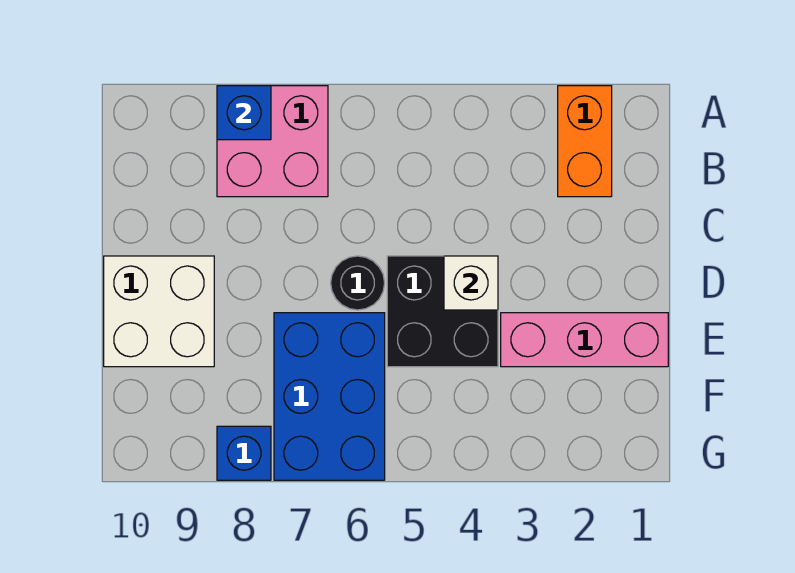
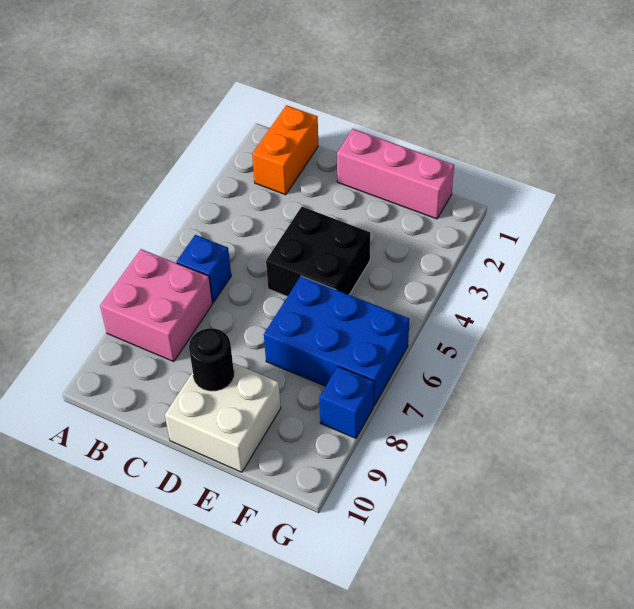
orange brick A2:B2 level 1 -> orange brick B1:B2 level 1
blue brick A8 level 2 -> blue brick B6 level 1
white brick D4 level 2 -> none
black round brick D6 level 1 -> black round brick D9 level 2
pink brick E1:E3 level 1 -> pink brick D1:F1 level 1

